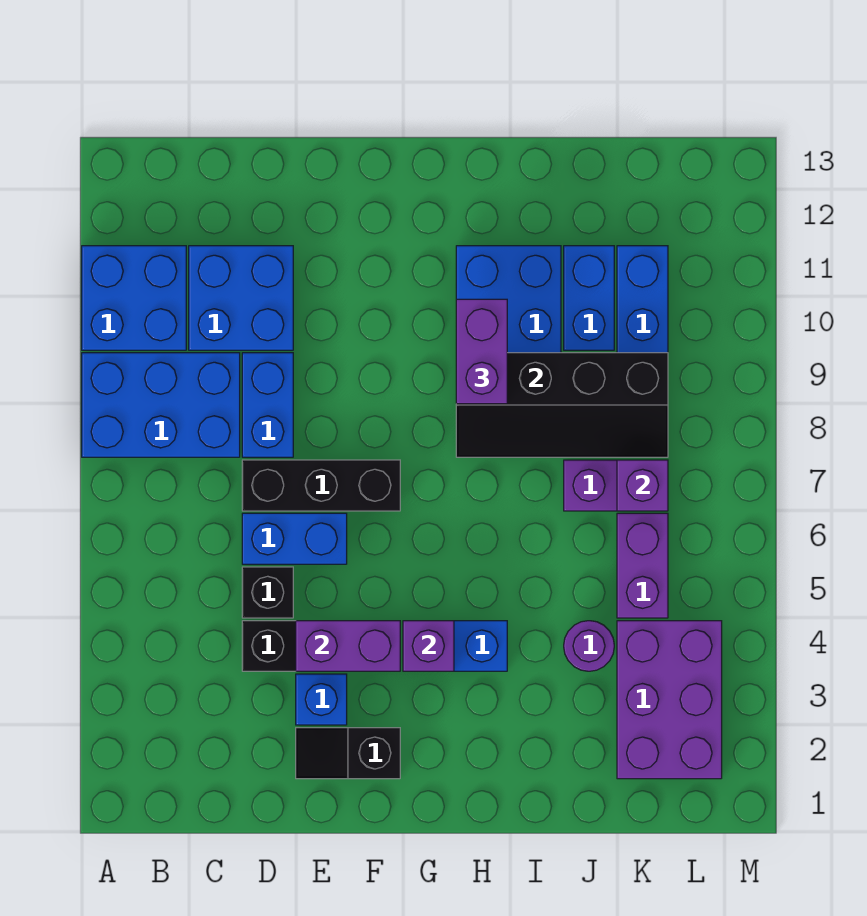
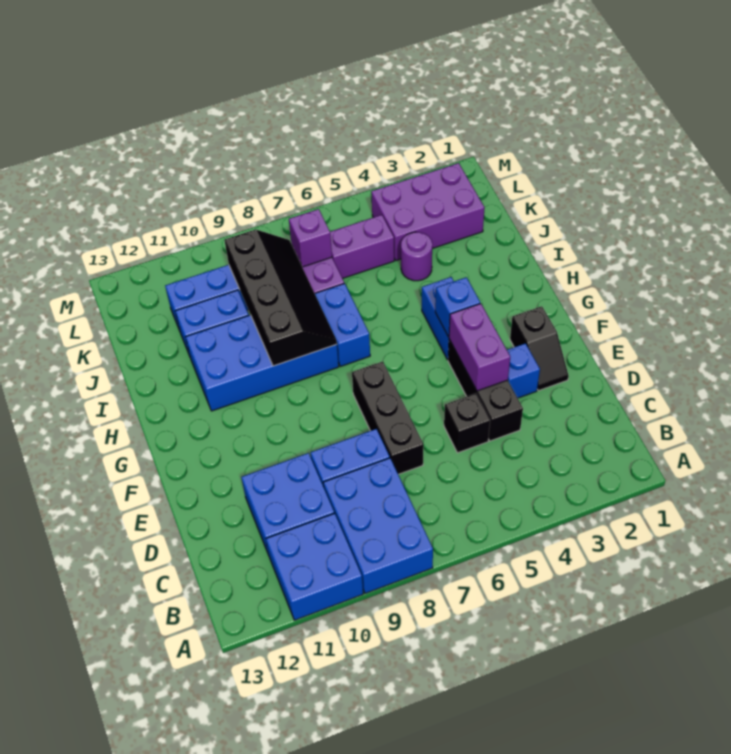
blue brick D6:E6 level 1 -> blue brick H7:I7 level 1
purple brick G4 level 2 -> blue brick G4 level 2
purple brick H9:H10 level 3 -> none

